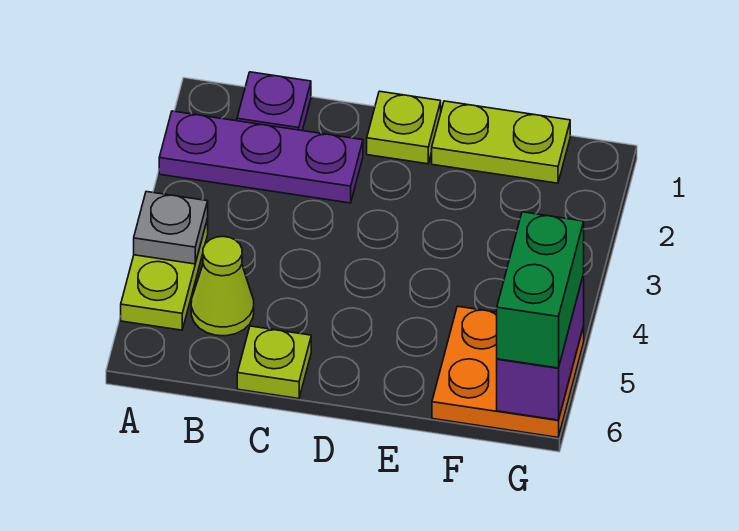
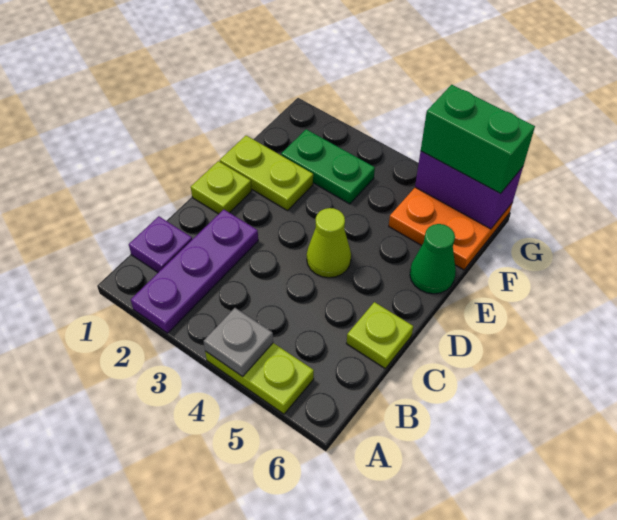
lime cone B5 level 1 -> lime cone D4 level 1
lime plate E1:F1 level 1 -> lime plate E1:E2 level 1
none -> green cone E6 level 1
none -> green plate F2:F3 level 1

